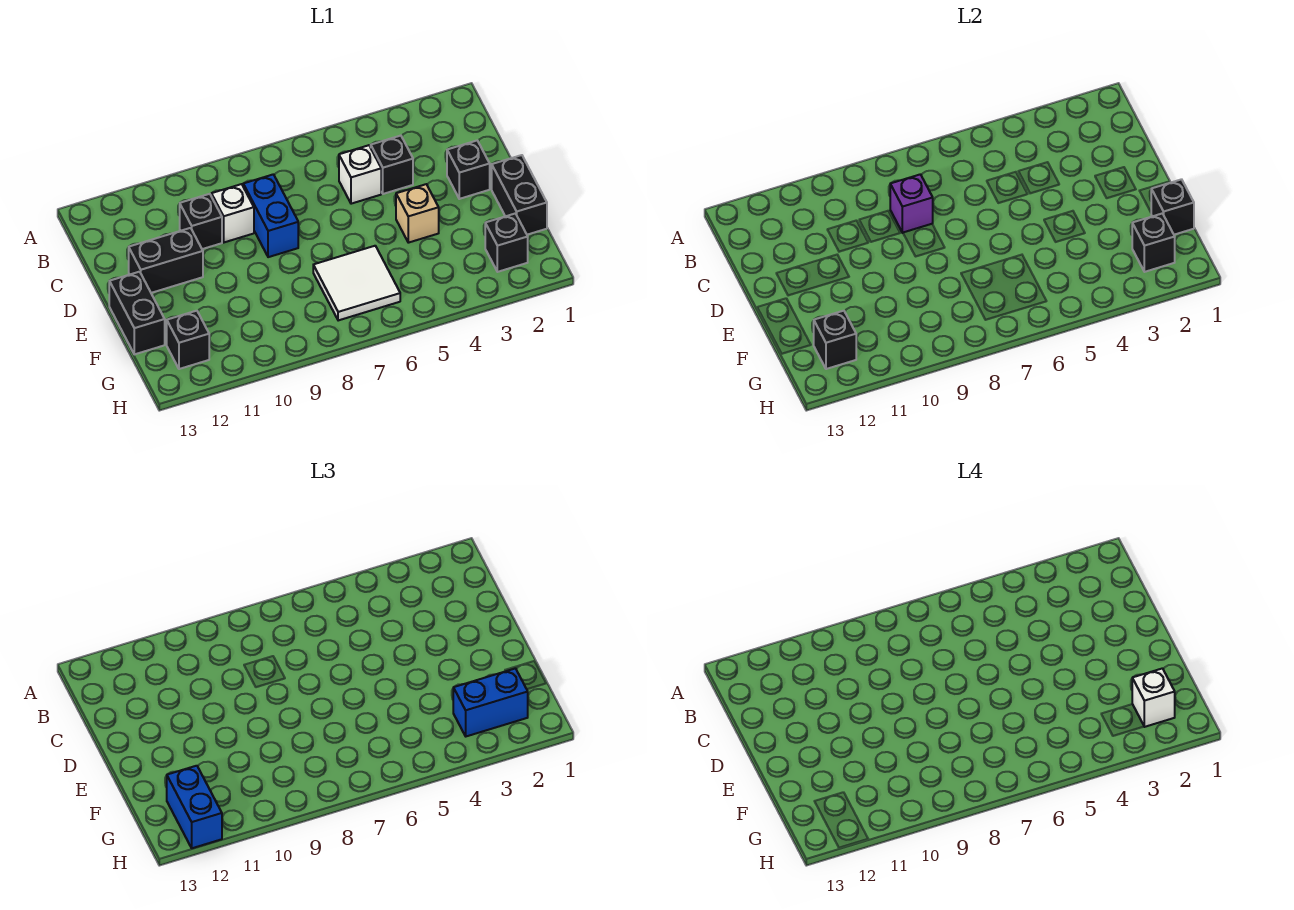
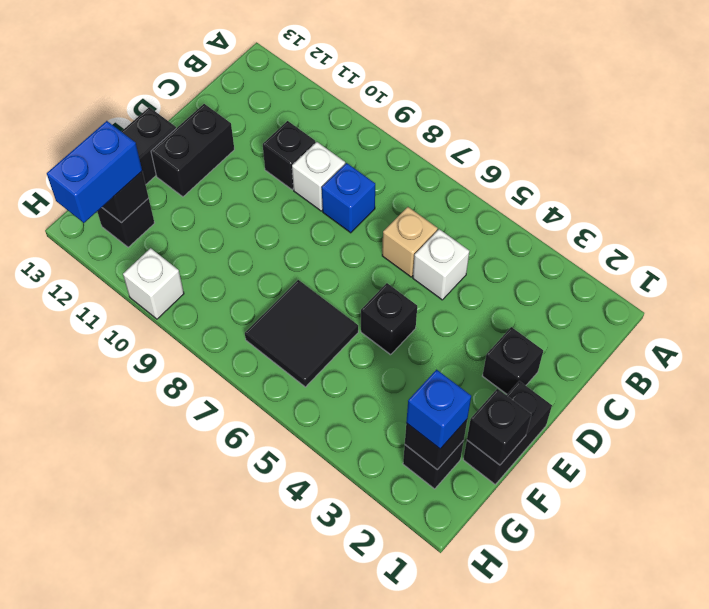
black brick C4 level 1 -> black brick E5 level 1
blue brick C8:D8 level 1 -> blue brick C8 level 1
purple brick C8 level 2 -> none
black brick D11:D12 level 1 -> black brick D12:E12 level 1
tan brick E4 level 1 -> tan brick C6 level 1
white tile F6:G7 level 1 -> black tile F6:G7 level 1
blue brick G2:G3 level 3 -> blue brick G2 level 3
white brick G2 level 4 -> white brick H10 level 1

